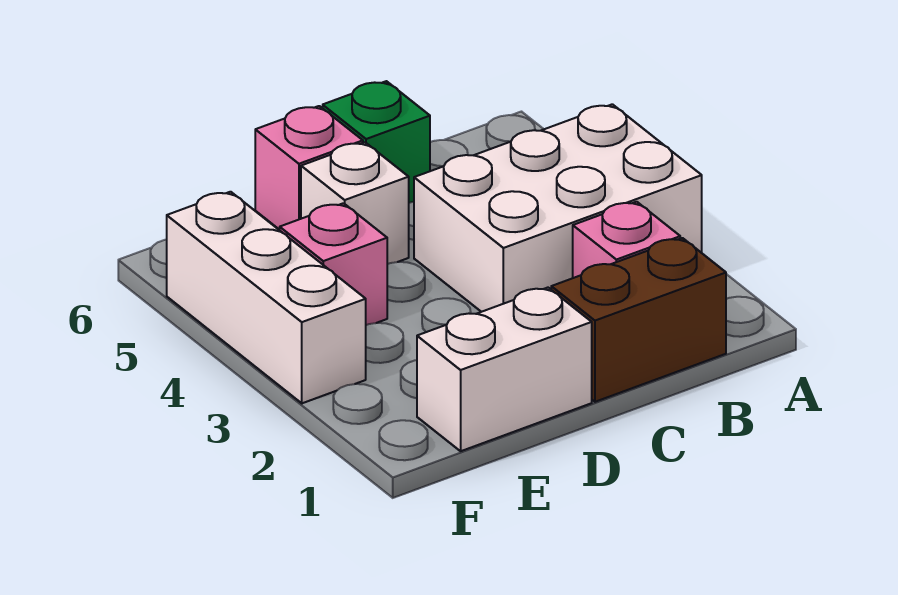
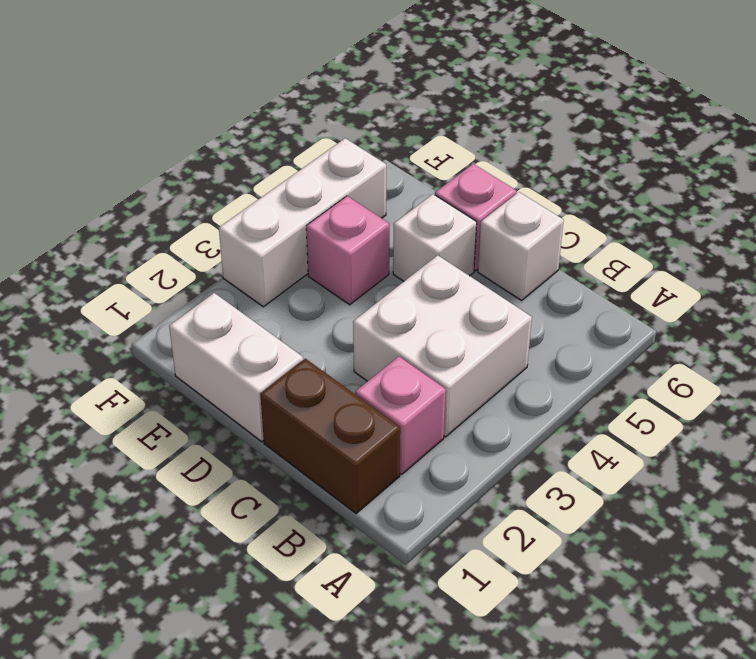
white brick A3:C4 level 1 -> white brick B3:C4 level 1
green brick C6 level 1 -> white brick C6 level 1

